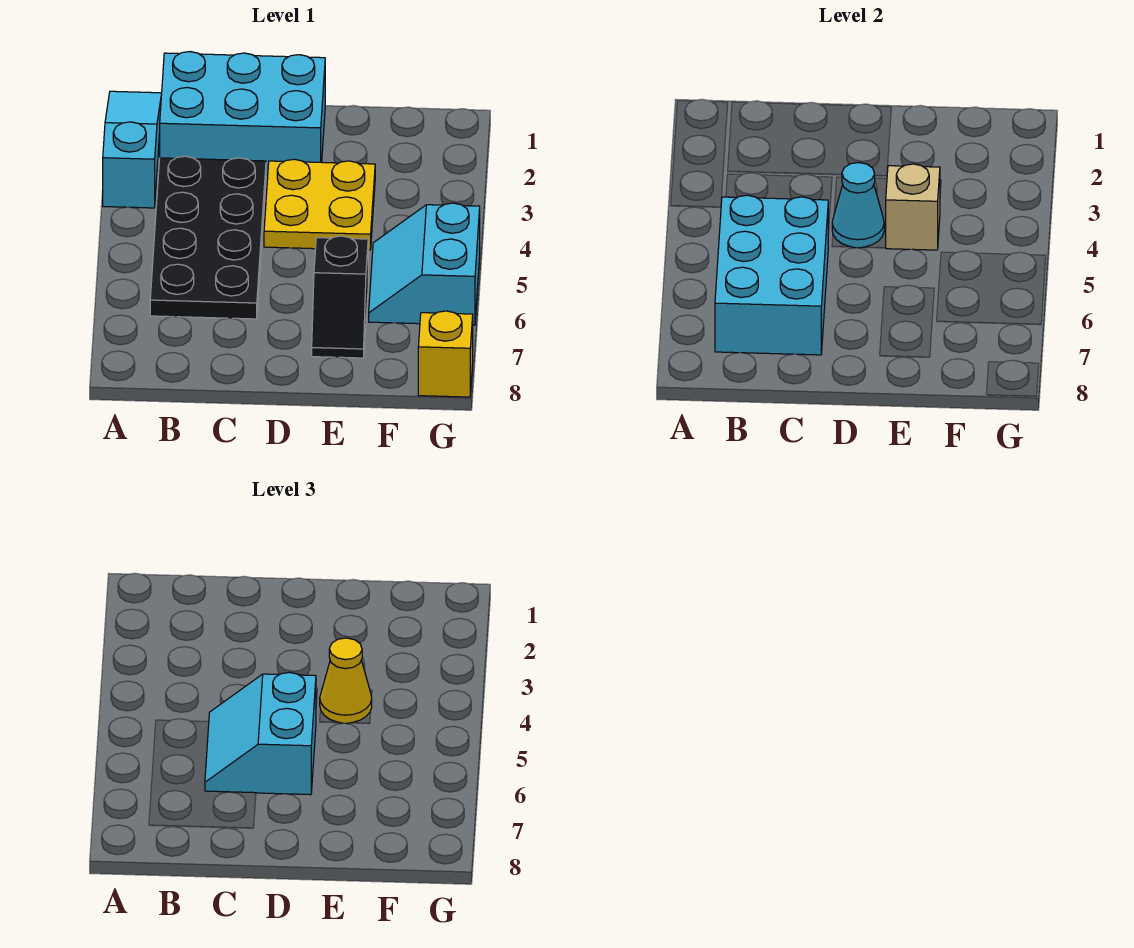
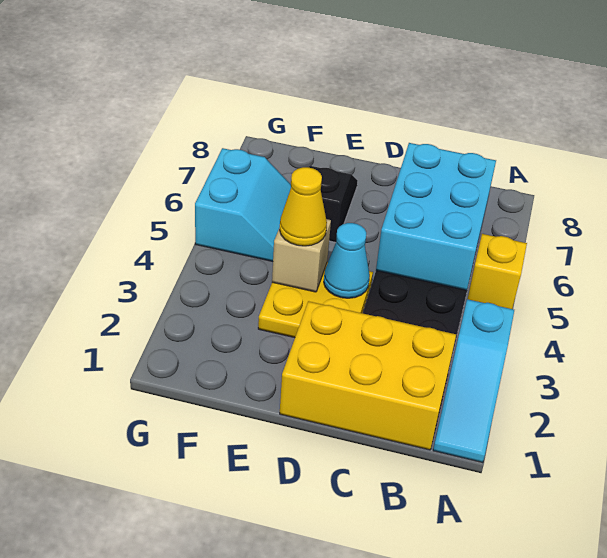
cyan brick B1:D2 level 1 -> yellow brick B1:D2 level 1
cyan slope C5:D6 level 3 top D -> none
yellow brick G8 level 1 -> yellow brick A5 level 1

